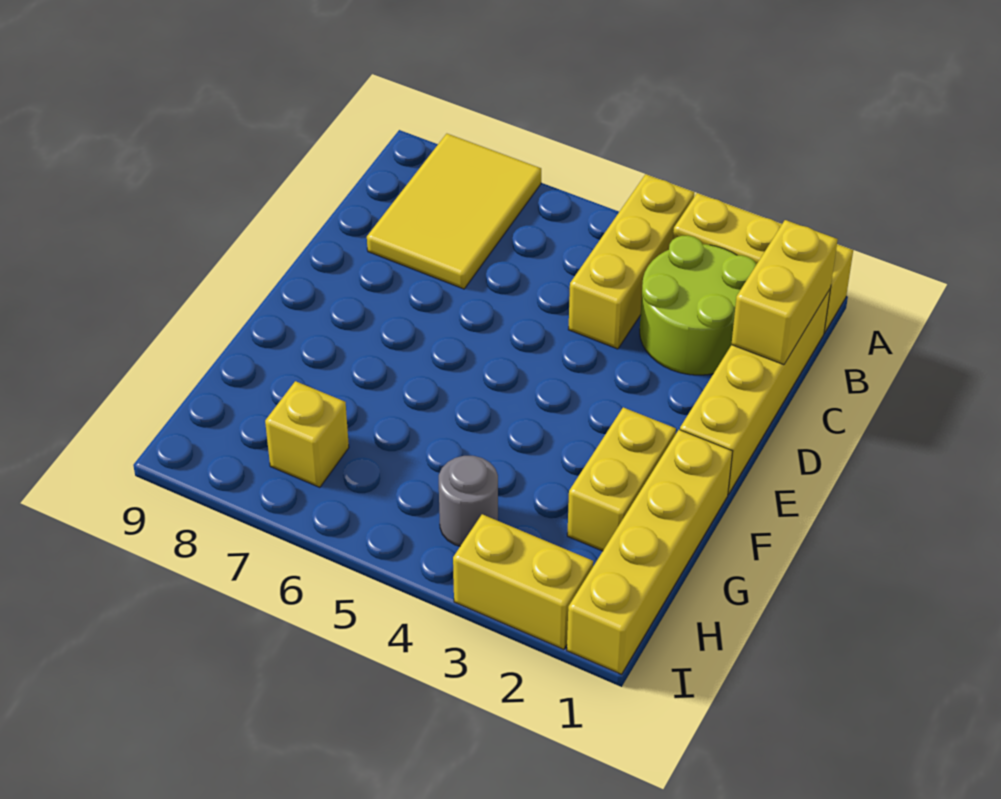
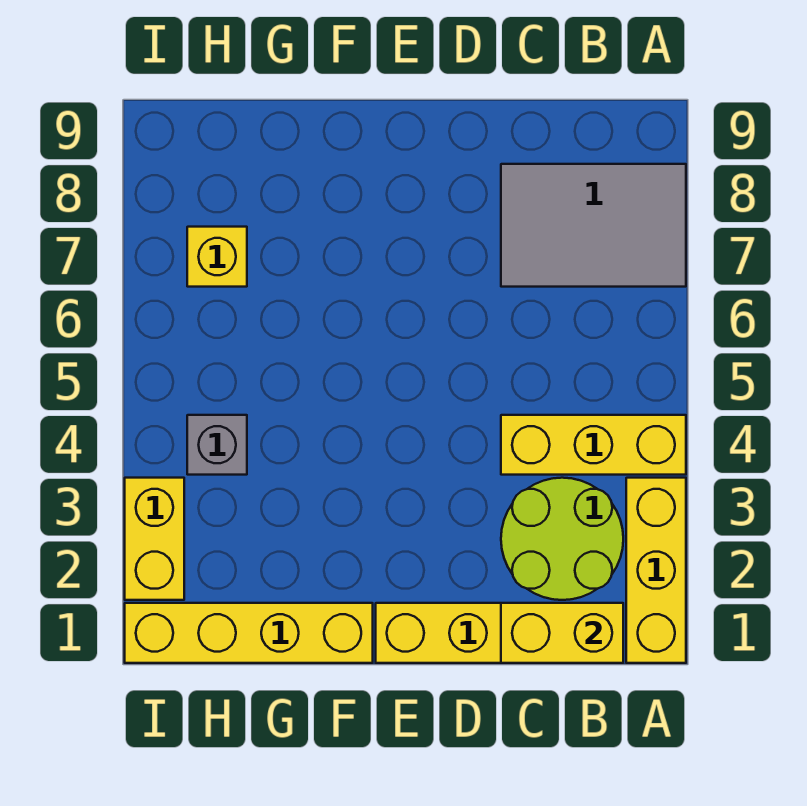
yellow tile A7:C8 level 1 -> grey tile A7:C8 level 1
yellow brick F2:G2 level 1 -> none
grey round brick H4 level 1 -> grey brick H4 level 1

